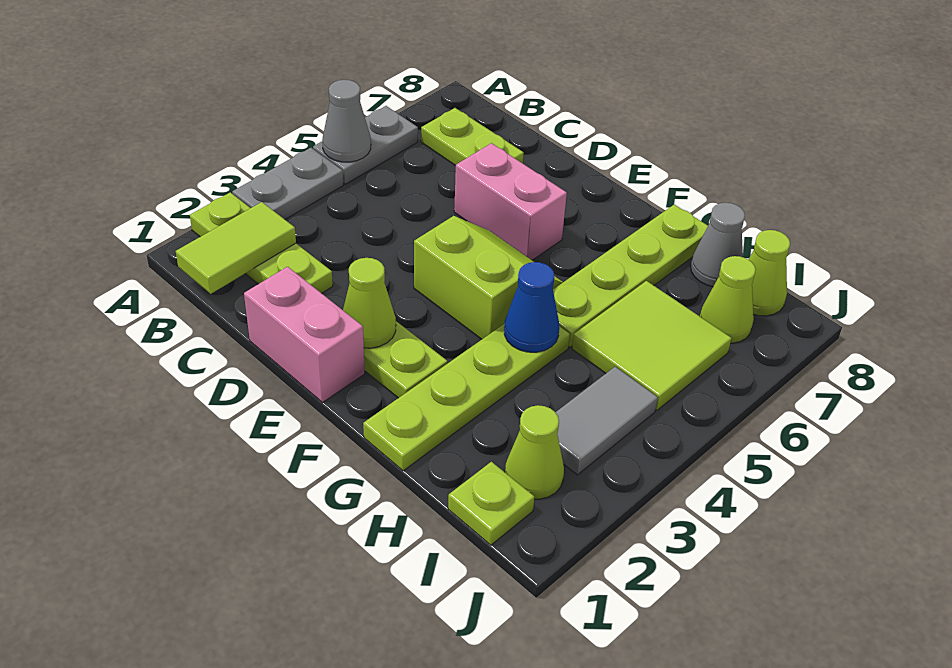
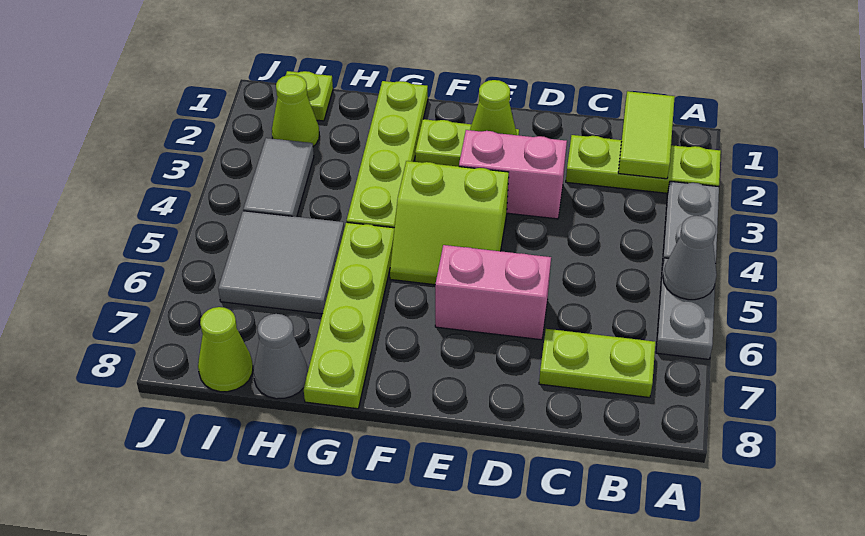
pink brick D1:E1 level 1 -> pink brick D3:E3 level 1
blue cone G4 level 2 -> none
lime tile H5:I6 level 1 -> grey tile H5:I6 level 1
lime cone I7 level 1 -> none

